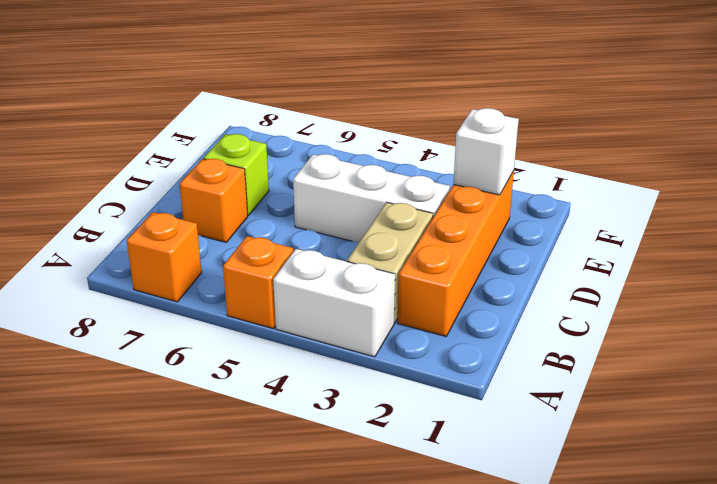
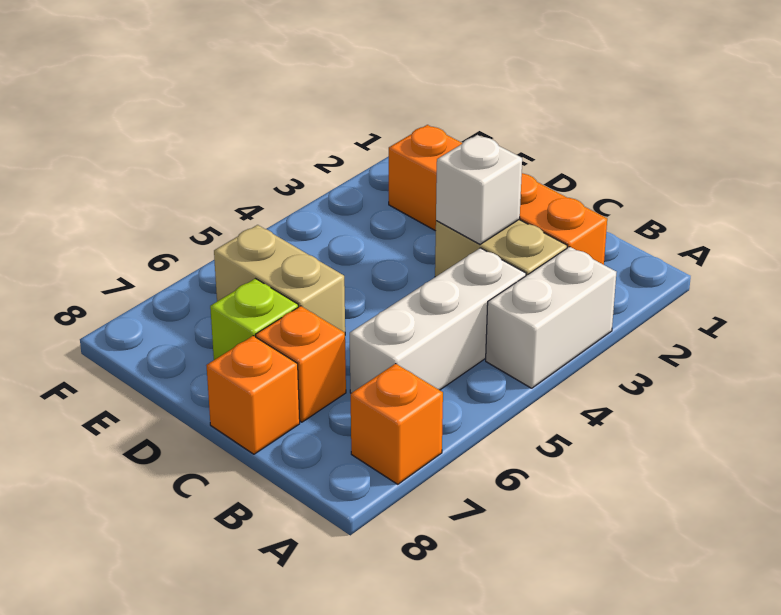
orange brick A5 level 1 -> orange brick C8 level 1
white brick D3:D5 level 1 -> white brick B4:B6 level 1
none -> tan brick D6:E6 level 1
white brick E2 level 2 -> white brick C3 level 2

